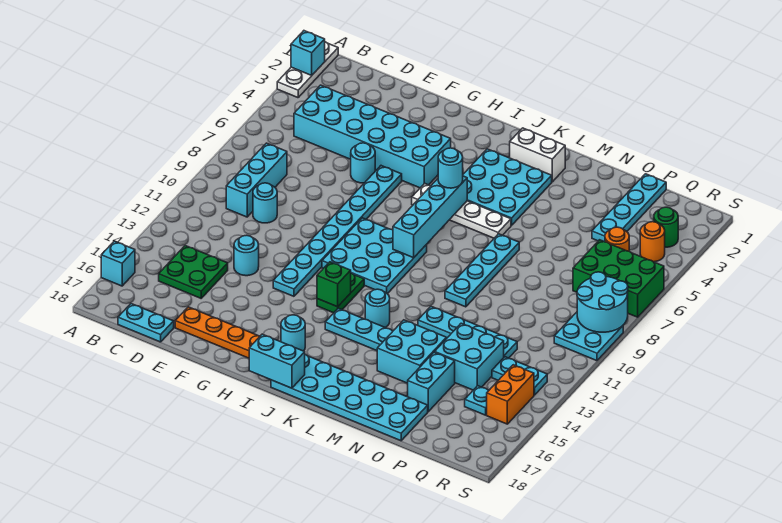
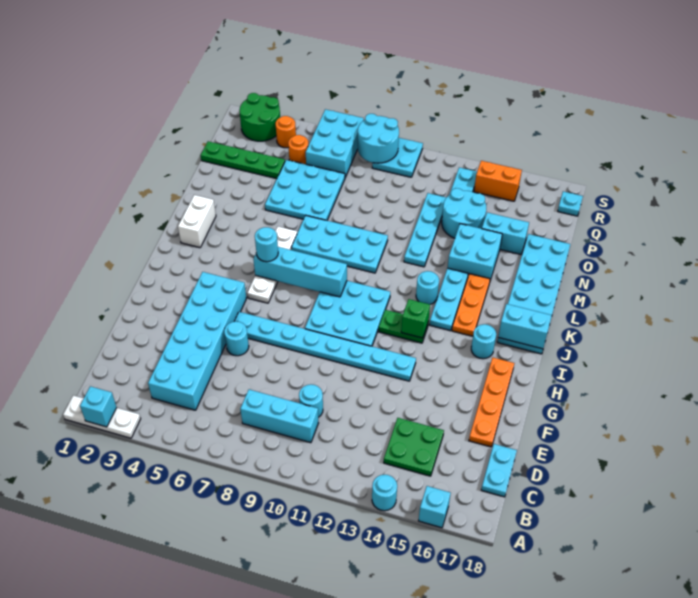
cyan round brick E13 level 1 -> cyan round brick A14 level 1
cyan brick I18:J18 level 2 -> cyan brick J17:J18 level 2
cyan plate J3:L5 level 1 -> cyan plate N5:P7 level 1
none -> orange plate J15:L15 level 1
cyan plate M7:M10 level 1 -> cyan plate L7:M10 level 1
cyan brick O13:P14 level 1 -> cyan round brick O13:P14 level 1
cyan plate P1:P4 level 1 -> green plate P1:P4 level 1
green brick Q6:S7 level 1 -> cyan brick Q6:S7 level 1
cyan plate Q15 level 1 -> cyan plate R18 level 1
green round brick R3 level 1 -> green round brick R2:S3 level 1

